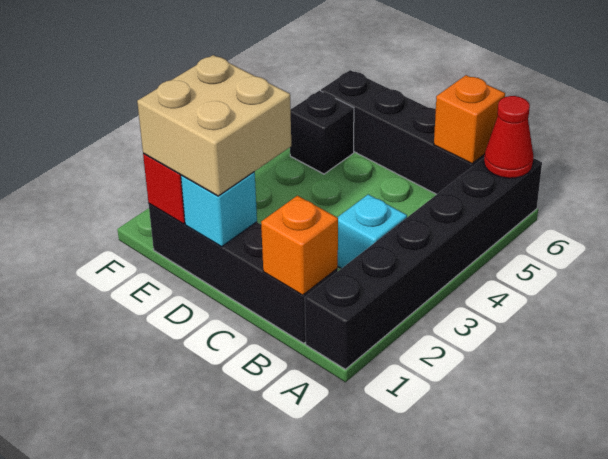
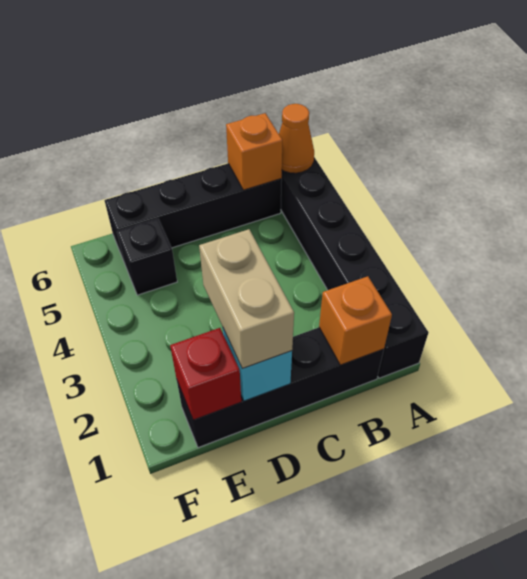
red cone A6 level 2 -> orange cone A6 level 2
cyan brick B3 level 1 -> none
tan brick D1:E2 level 3 -> tan brick D1:D2 level 3

